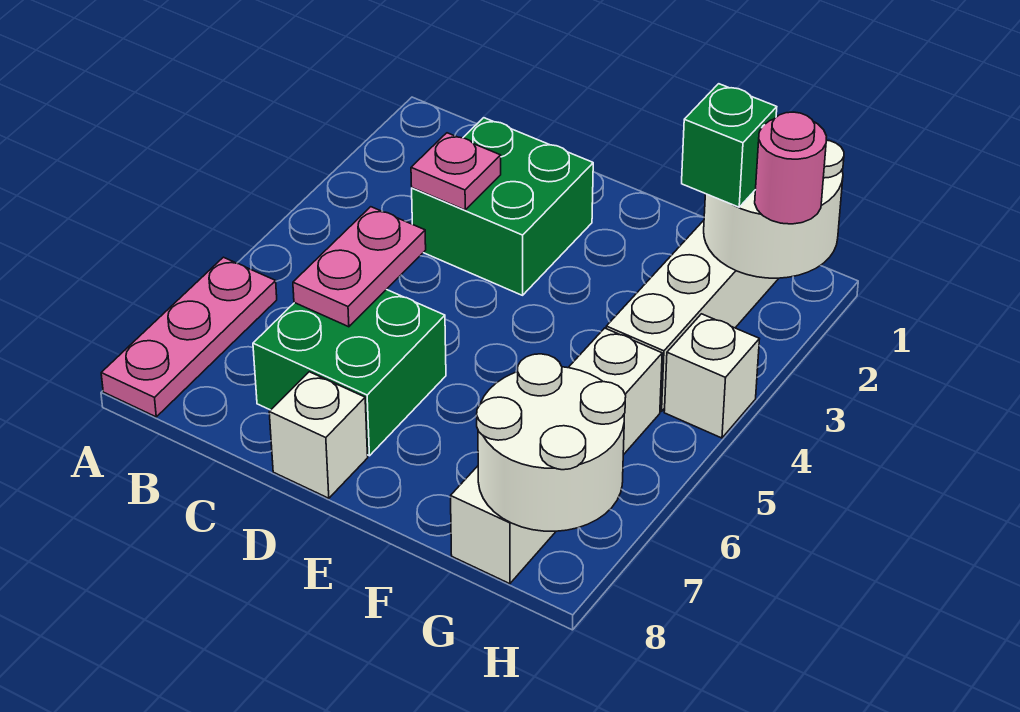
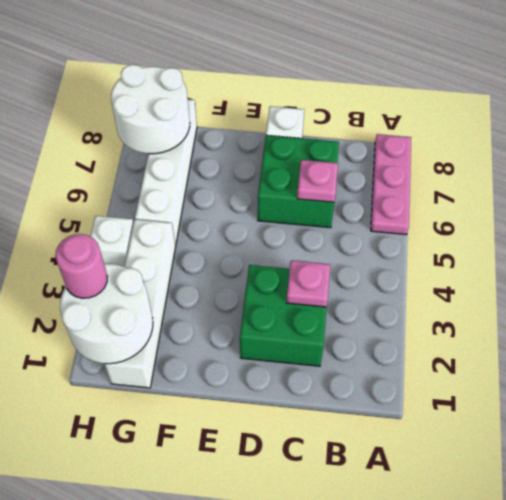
pink plate C5:C6 level 2 -> pink plate C6 level 2
green brick G2 level 3 -> none

